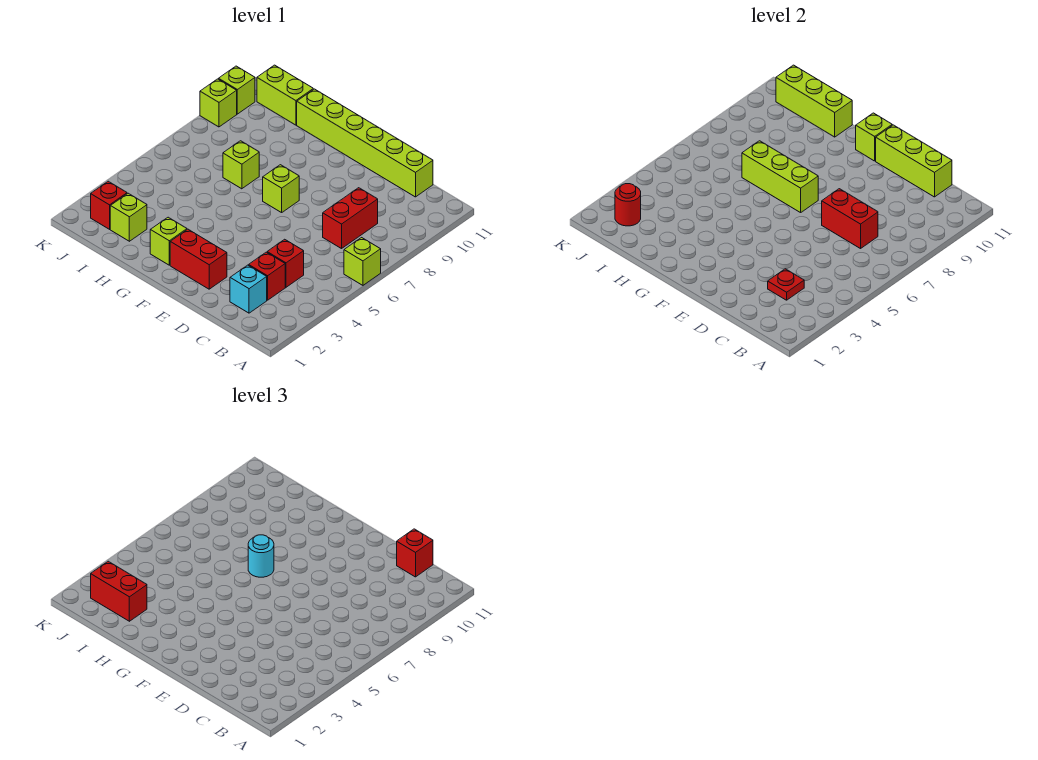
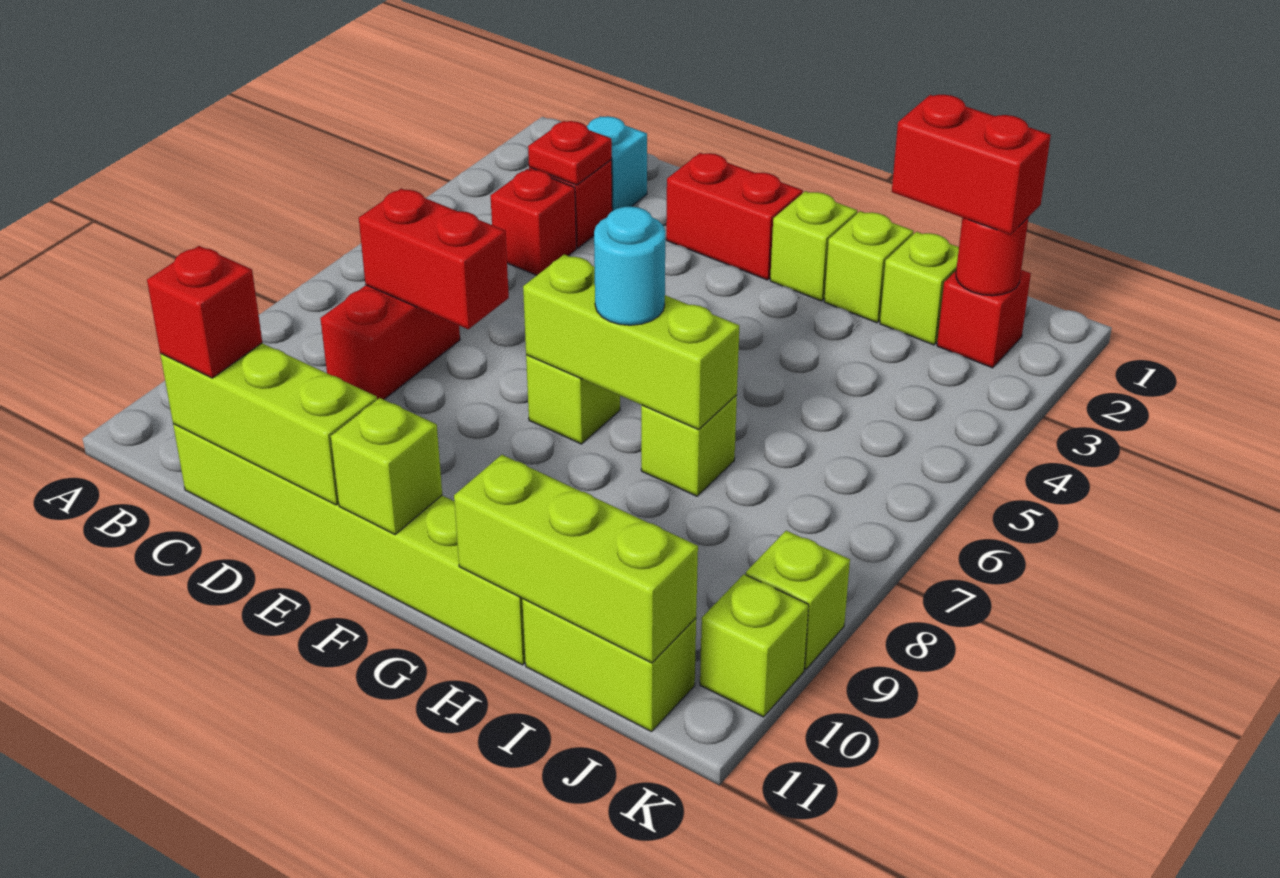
lime brick A6 level 1 -> lime brick H2 level 1

